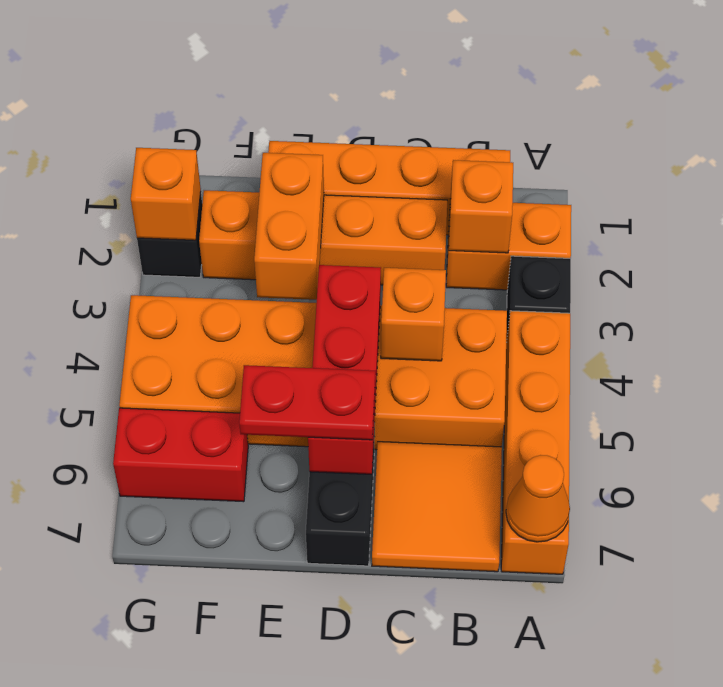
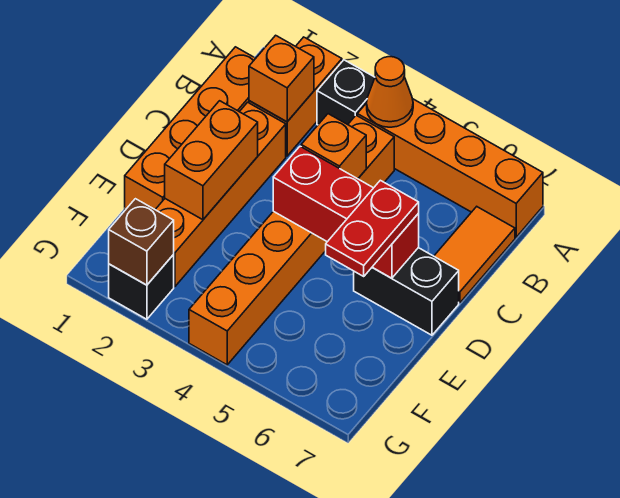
orange cone A7 level 2 -> orange cone A4 level 2
orange brick B4:G5 level 1 -> orange brick B4:G4 level 1
orange tile B6:C7 level 1 -> orange tile B7:C7 level 1
orange brick E2:E3 level 2 -> orange brick D2:E2 level 2
red brick F6:G6 level 1 -> none
orange brick G2 level 2 -> brown brick G2 level 2

